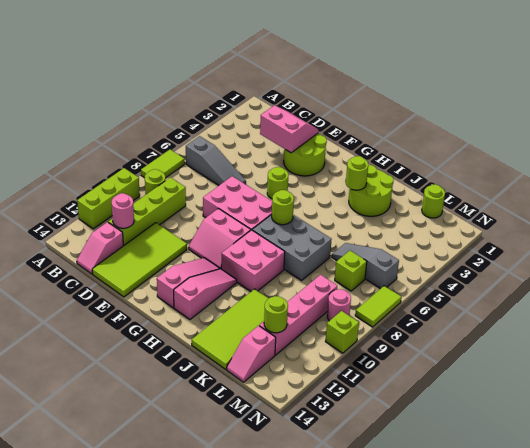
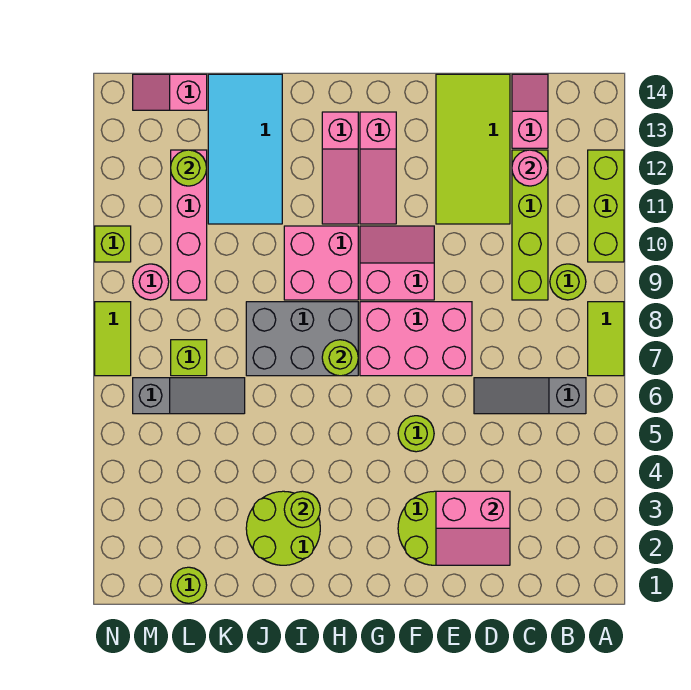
lime tile J11:K14 level 1 -> cyan tile J11:K14 level 1
pink slope L13:L14 level 1 top 13 -> pink slope L14:M14 level 1 top L

